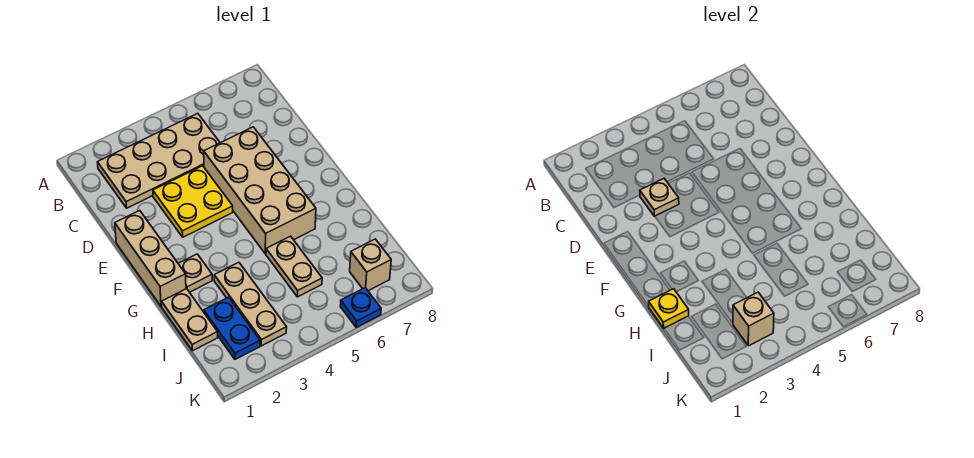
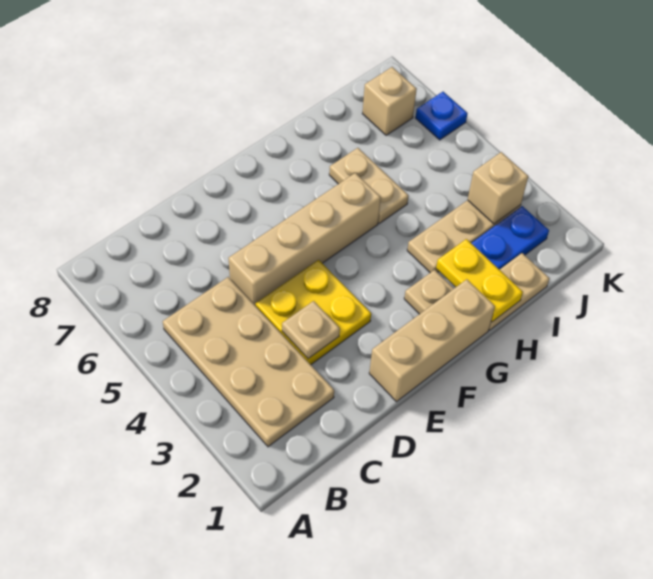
tan brick D5:G6 level 1 -> tan brick D5:G5 level 1
yellow plate H1 level 2 -> yellow plate H1:H2 level 2
tan plate H5:I5 level 1 -> tan plate H5:H6 level 1

